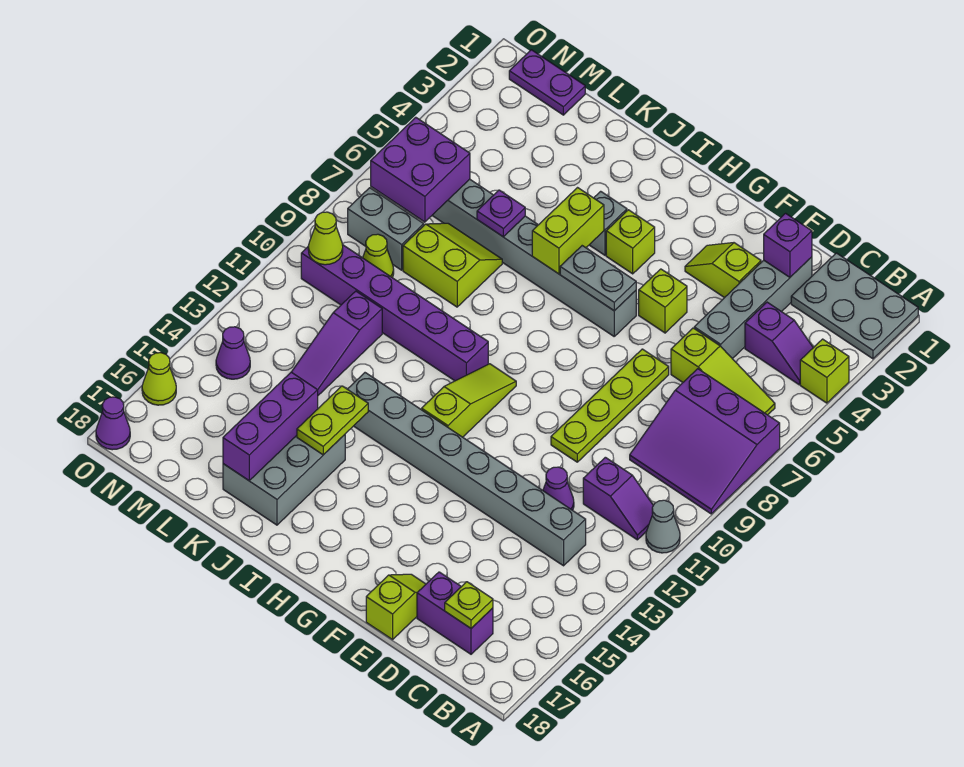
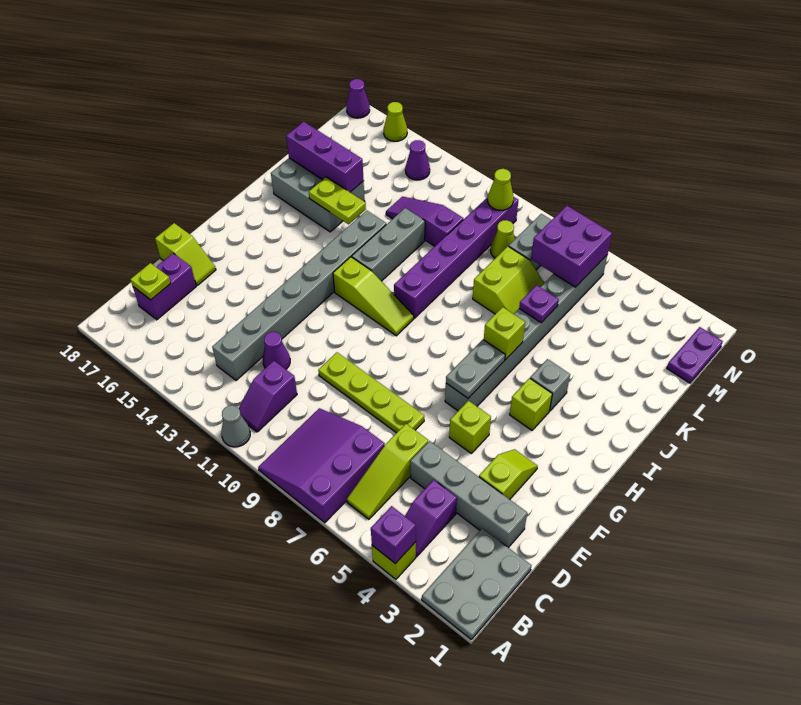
purple brick D2 level 2 -> purple brick A4 level 2
lime brick I5:I6 level 2 -> lime brick I6 level 2
none -> grey brick I12:K12 level 1

